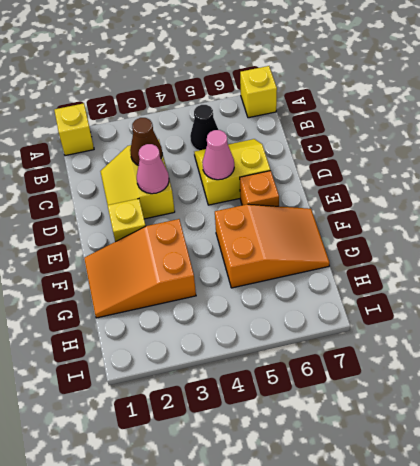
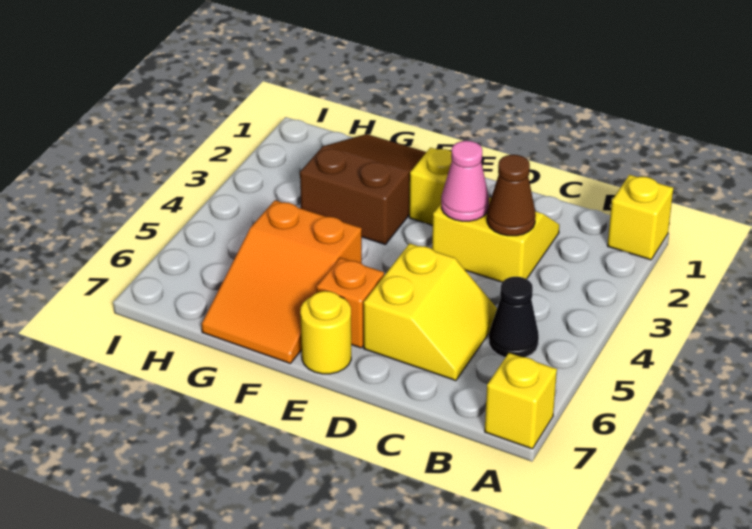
pink cone D5 level 2 -> none
none -> yellow round brick E7 level 1
orange slope F1:G3 level 1 top 3 -> brown slope F1:G3 level 1 top 3

